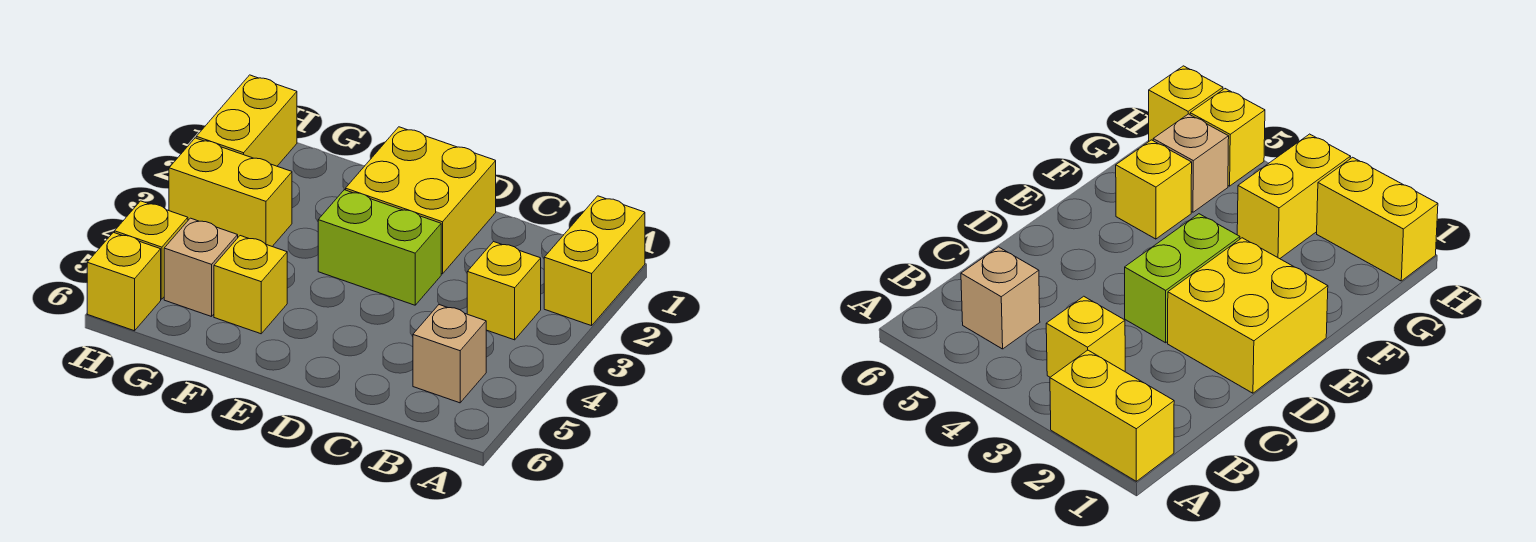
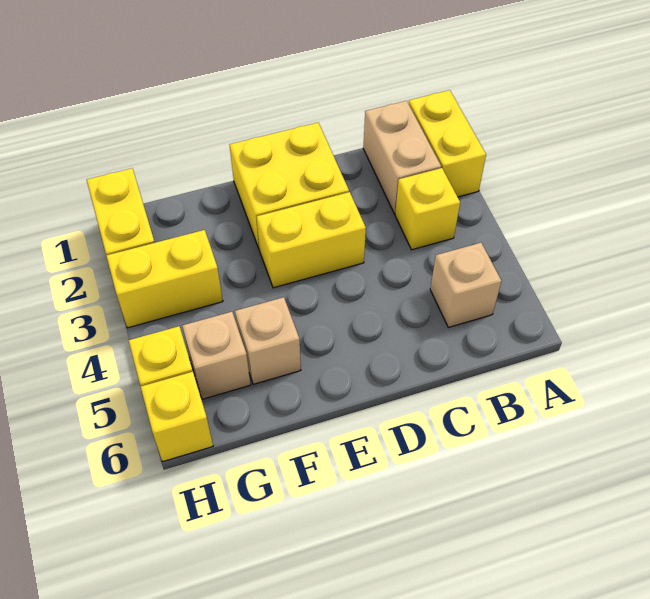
none -> tan brick B1:B2 level 1
lime brick D3:E3 level 1 -> yellow brick D3:E3 level 1
yellow brick F5 level 1 -> tan brick F5 level 1

